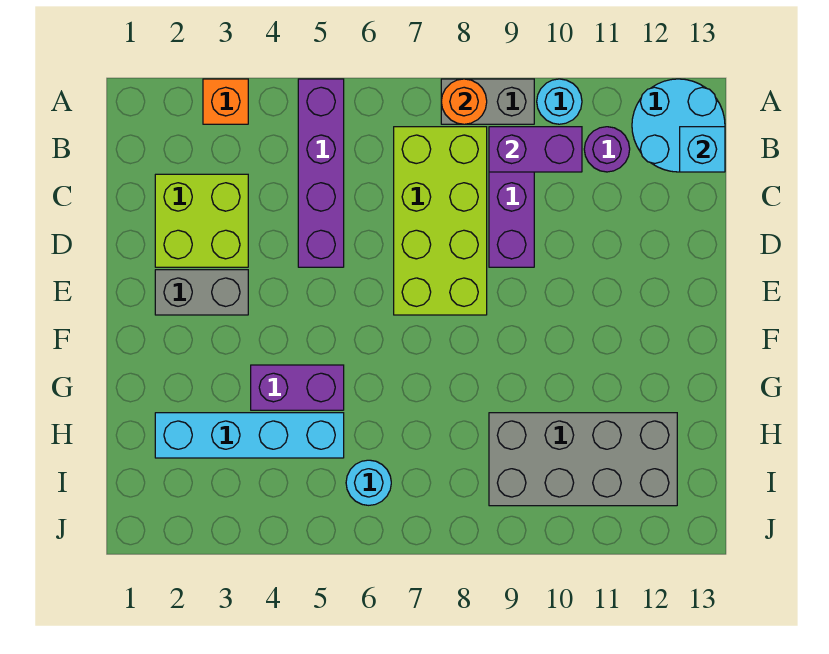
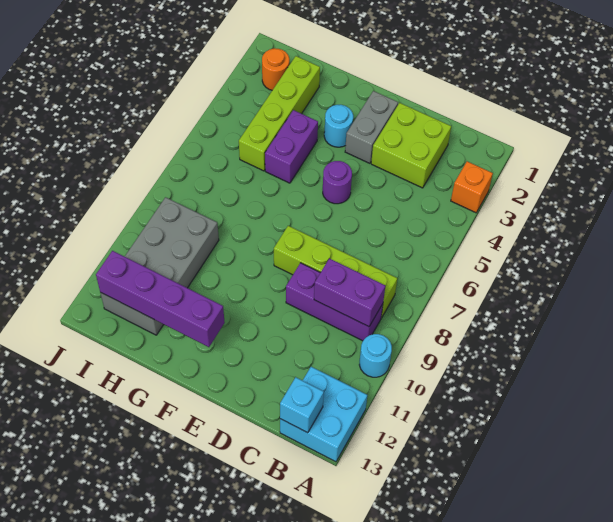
purple brick A5:D5 level 1 -> purple brick F12:I12 level 2
grey brick A8:A9 level 1 -> none
orange round brick A8 level 2 -> orange round brick I2 level 1
cyan round brick A12:B13 level 1 -> cyan brick A12:B13 level 1
lime brick B7:E8 level 1 -> lime brick B8:E8 level 1
purple brick B9:B10 level 2 -> purple brick B9:C9 level 2
purple round brick B11 level 1 -> purple round brick E5 level 1
cyan brick H2:H5 level 1 -> lime brick H2:H5 level 1
cyan round brick I6 level 1 -> cyan round brick F3 level 1

